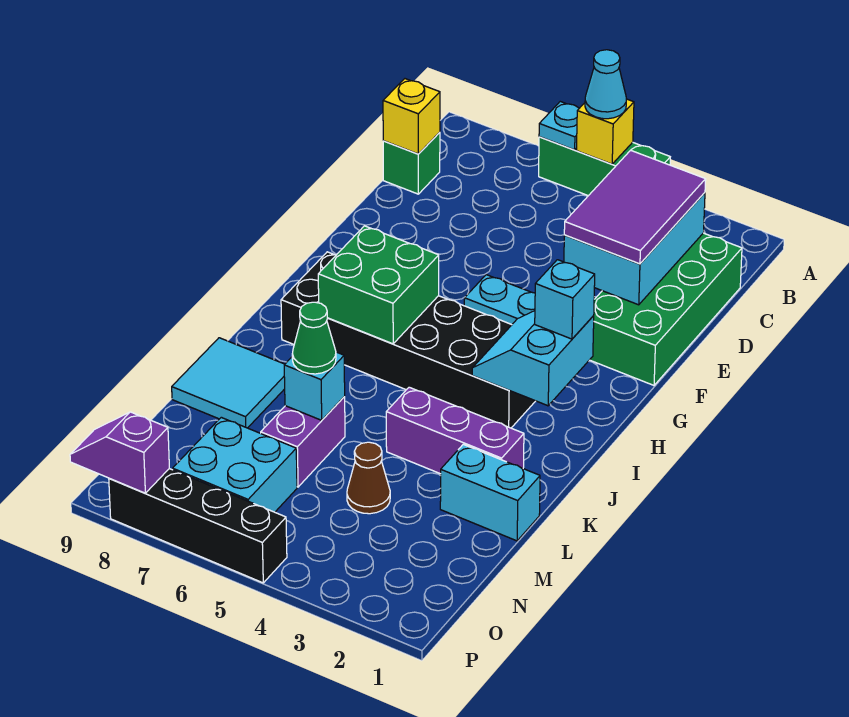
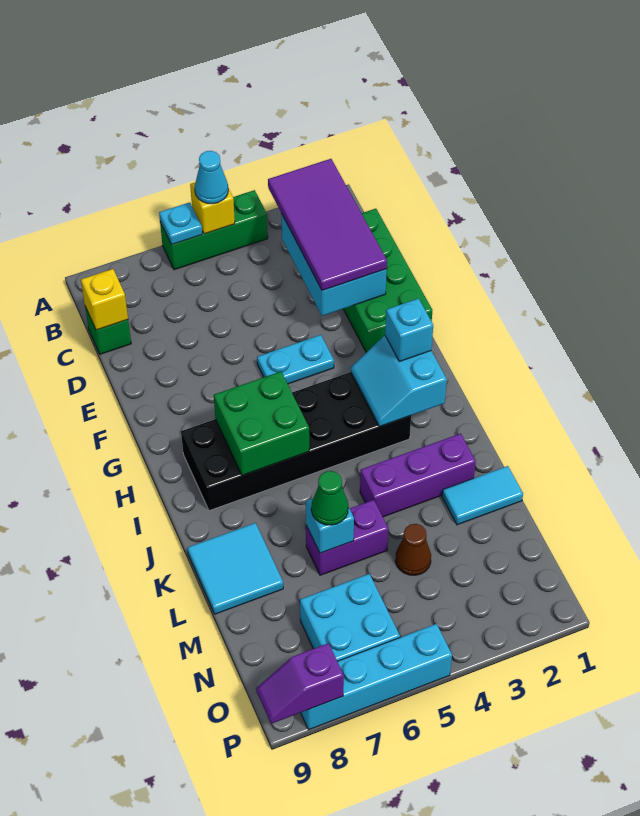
purple tile C2:E3 level 3 -> purple tile B2:E3 level 3
cyan brick L1:L2 level 1 -> cyan tile L1:L2 level 1
purple brick L6:M6 level 1 -> purple brick L5:L6 level 1
black brick P5:P8 level 1 -> cyan brick P5:P8 level 1

